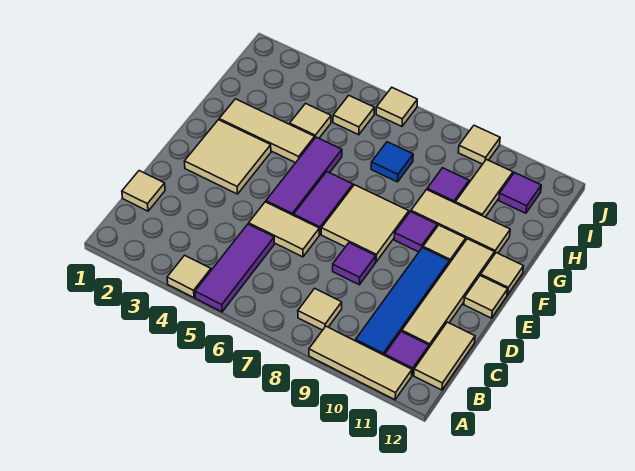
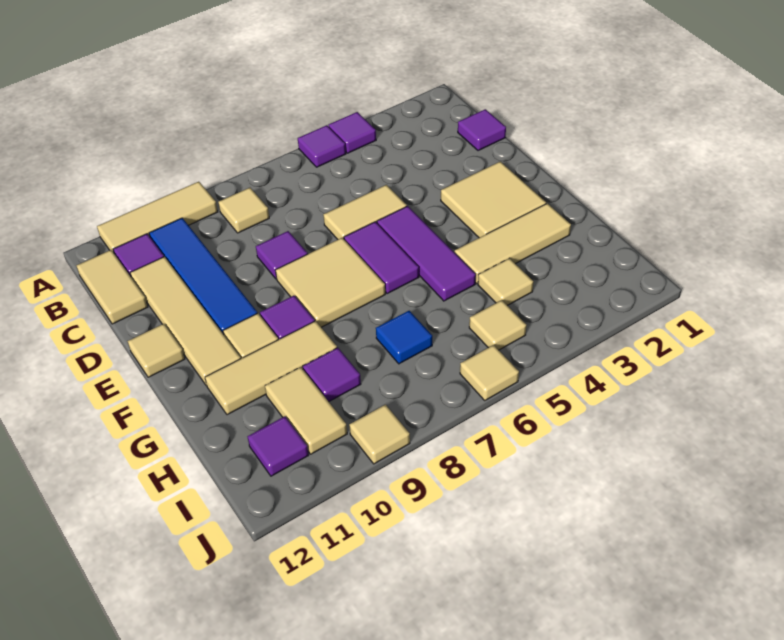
tan tile A4 level 1 -> purple tile A4 level 1
purple tile A5:C5 level 1 -> purple tile A5 level 1
tan tile C1 level 1 -> purple tile C1 level 1
tan tile F12 level 1 -> none

